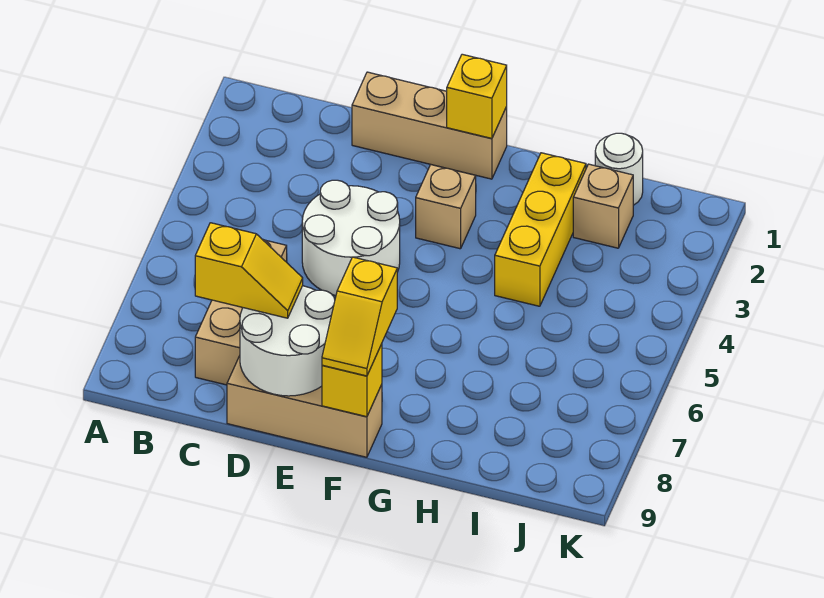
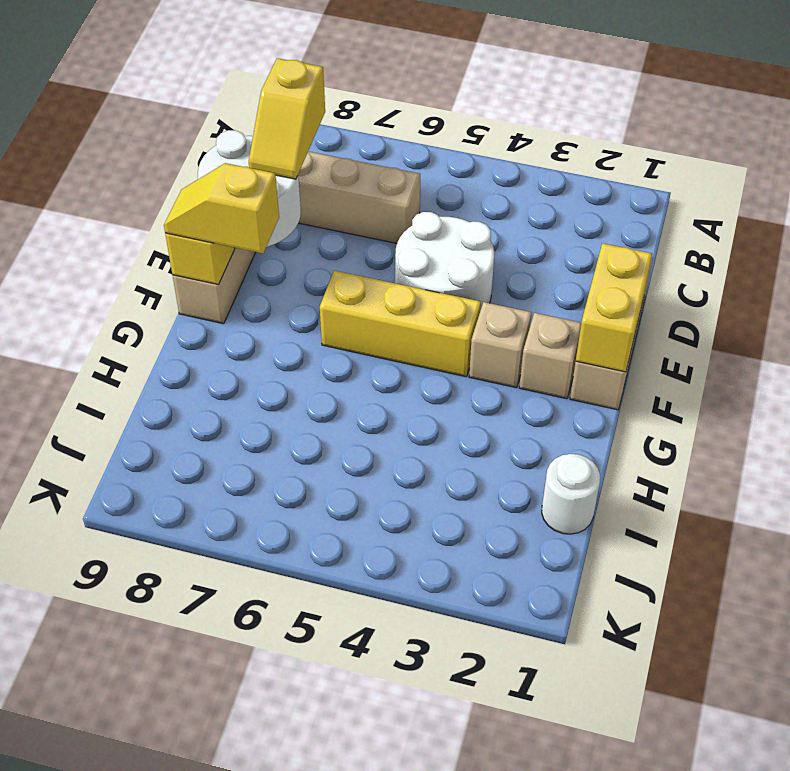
yellow brick F1 level 2 -> yellow brick E1:F1 level 2
yellow brick H2:H4 level 1 -> yellow brick F4:F6 level 1
tan brick I2 level 1 -> tan brick F2 level 1

